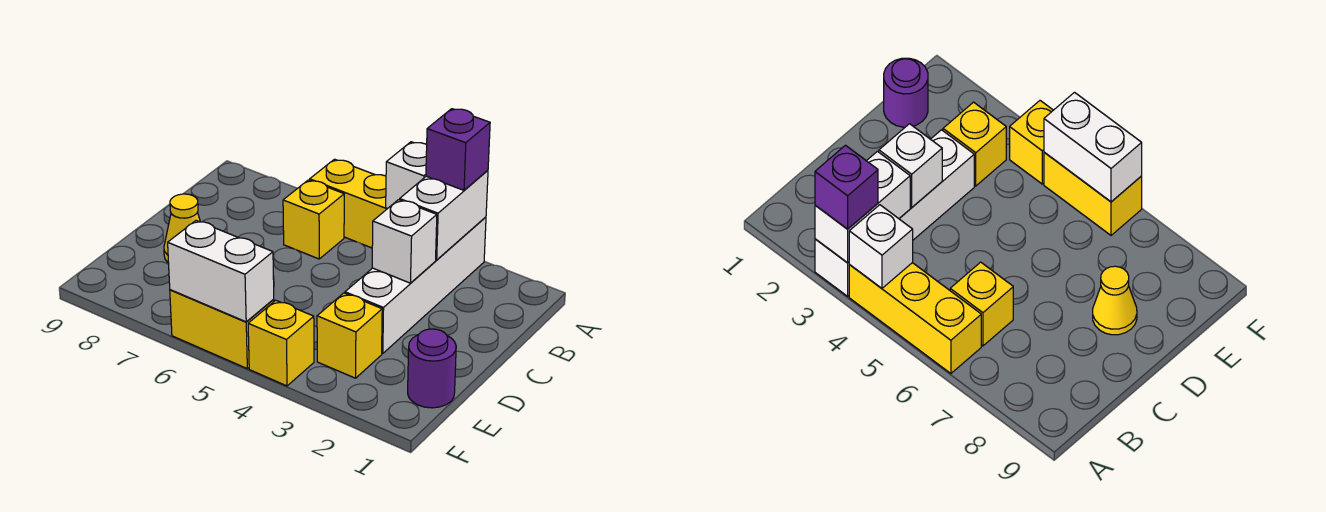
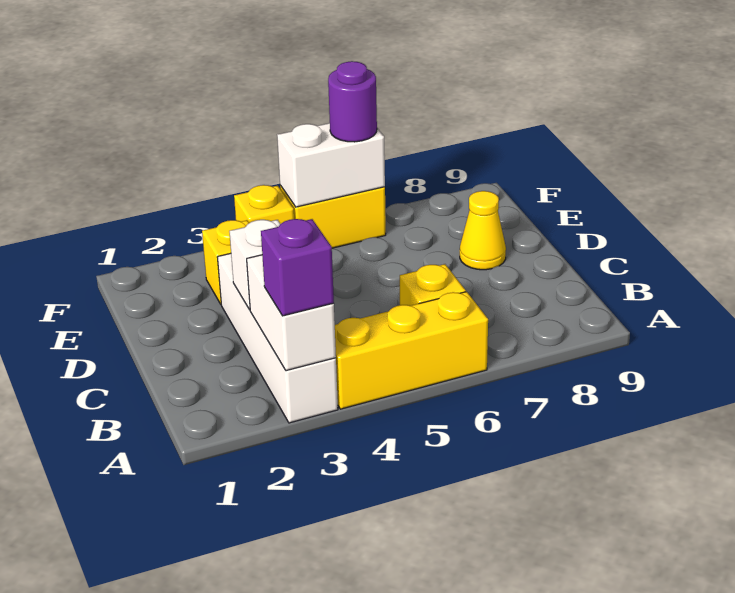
white brick A4 level 2 -> none
purple round brick E1 level 1 -> purple round brick F6 level 3

